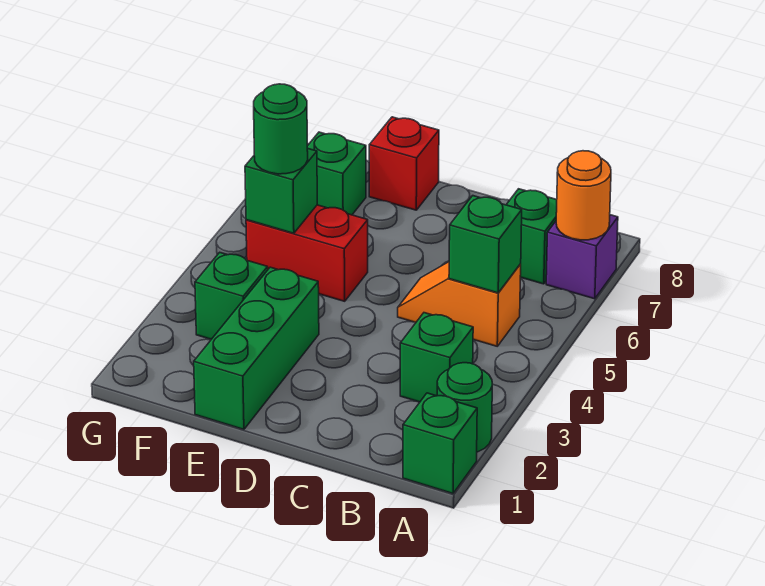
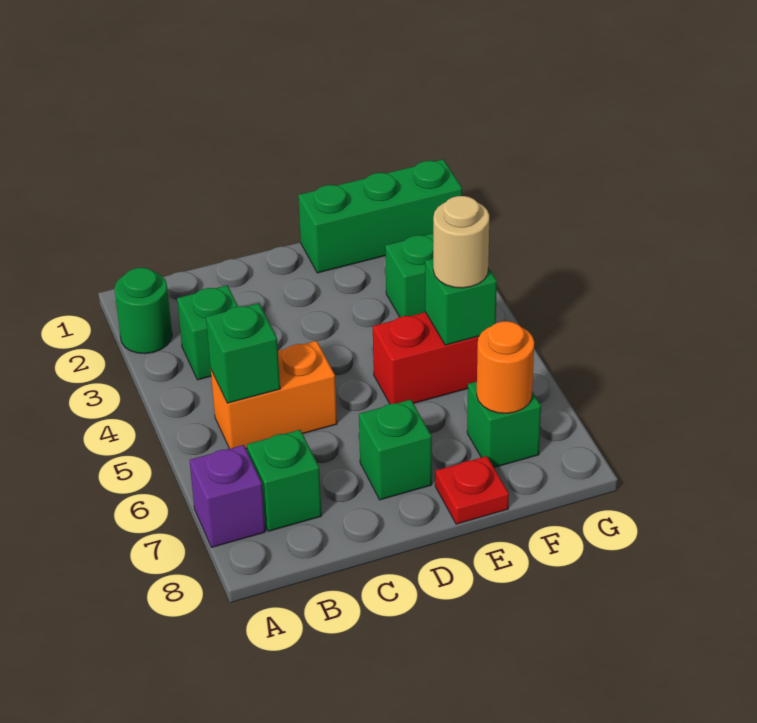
green brick A1 level 1 -> green brick D7 level 1
orange round brick A7 level 2 -> orange round brick F7 level 2
orange slope B5:C5 level 1 top B -> orange brick B5:C5 level 1
green brick E1:E3 level 1 -> green brick E1:G1 level 1
red brick E8 level 1 -> red plate E8 level 1
green round brick F5 level 3 -> tan round brick F5 level 3

